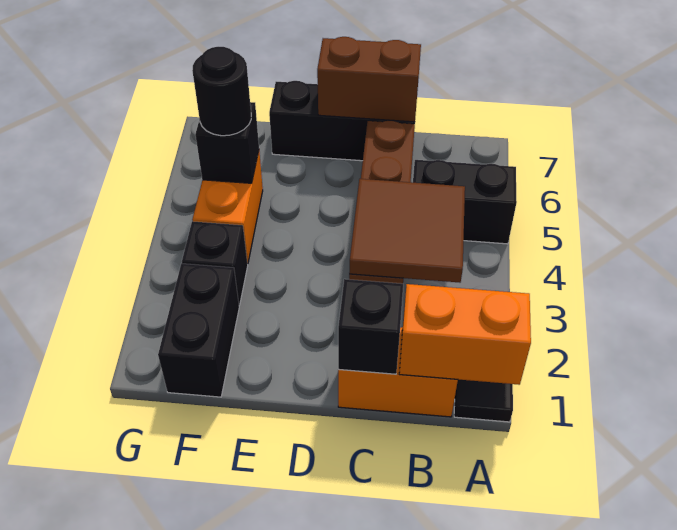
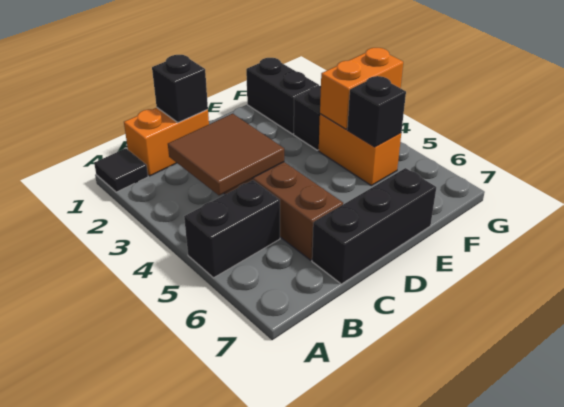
orange brick A1:B1 level 2 -> orange brick F4:G4 level 2
brown brick C7:D7 level 2 -> none
black round brick F5 level 3 -> none

